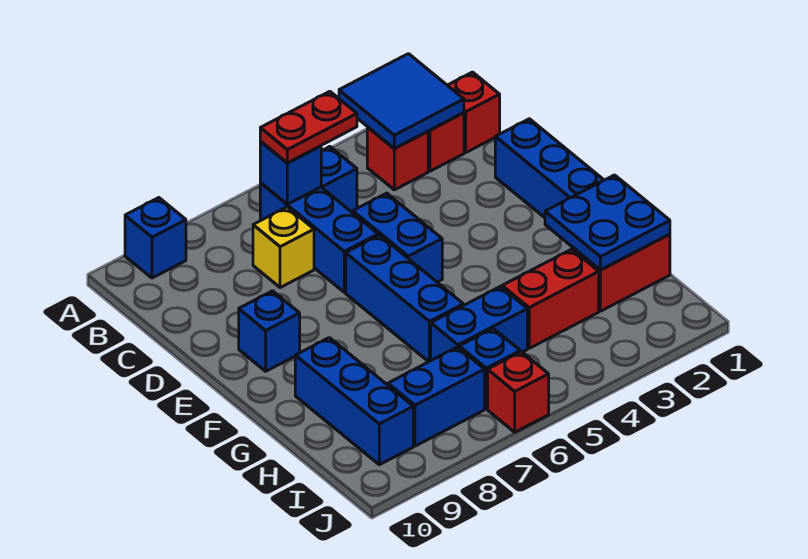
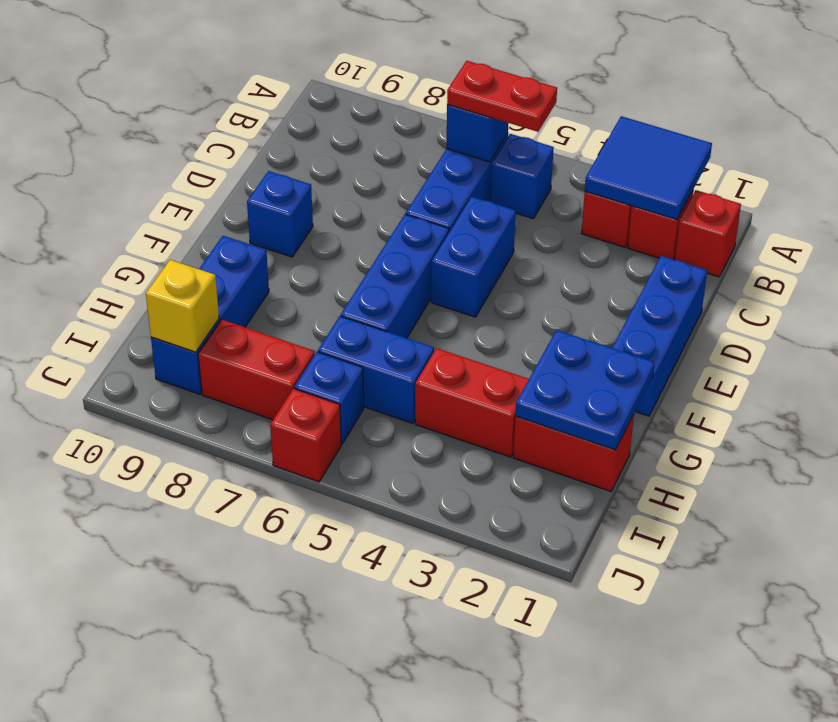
blue brick A9 level 1 -> none
yellow brick C7 level 1 -> yellow brick I9 level 2
blue brick I7:I8 level 1 -> red brick I7:I8 level 1

